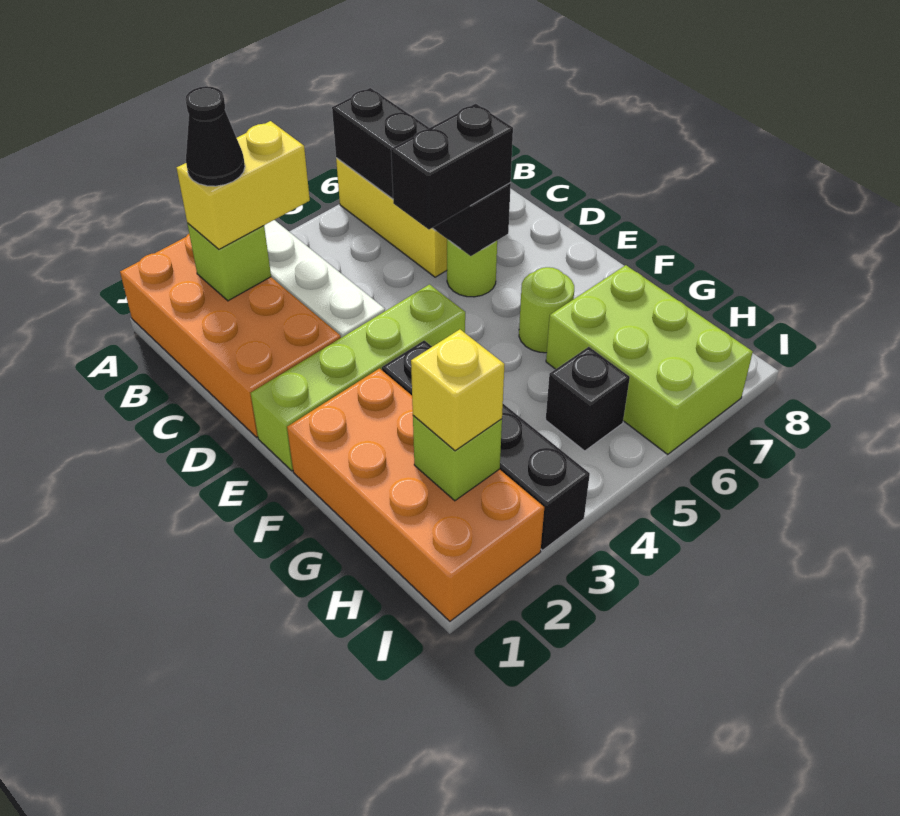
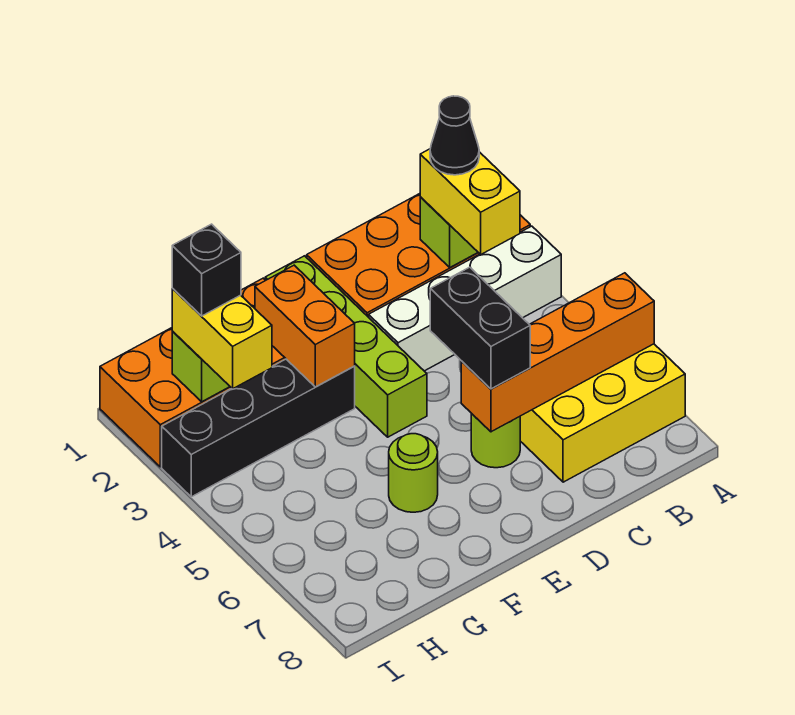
black brick A6:D6 level 2 -> orange brick A6:D6 level 2
none -> orange brick F2:F3 level 2
lime brick G6:I7 level 1 -> none
yellow brick H2 level 3 -> yellow brick H2:H3 level 3
black brick H5 level 1 -> black brick H2 level 4

